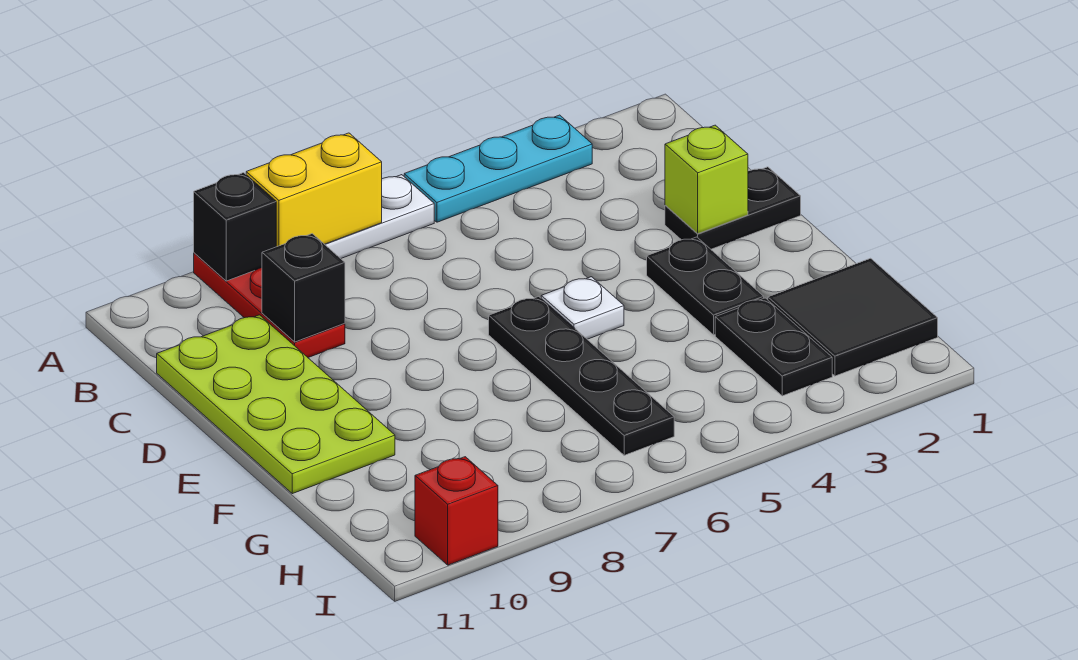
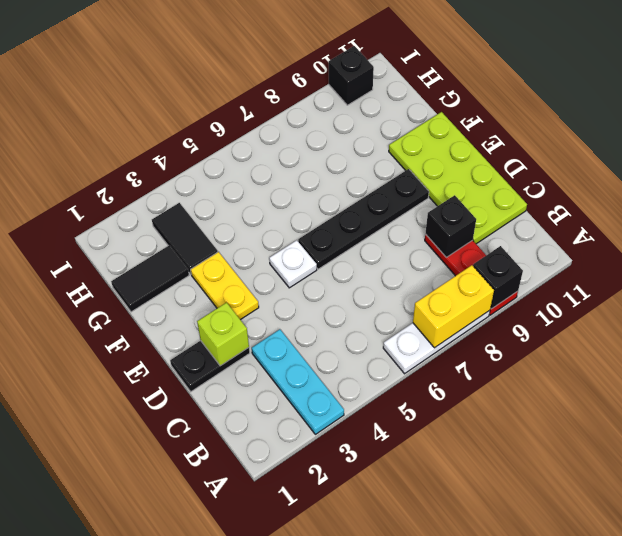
cyan plate A3:A5 level 1 -> cyan plate A3:C3 level 1
black plate E3:F3 level 1 -> yellow plate E3:F3 level 1
black plate E6:H6 level 1 -> black plate E6:E9 level 1
black tile G1:H2 level 1 -> black tile G1:G2 level 1
black plate G3:H3 level 1 -> black tile G3:H3 level 1
red brick I10 level 1 -> black brick I10 level 1

